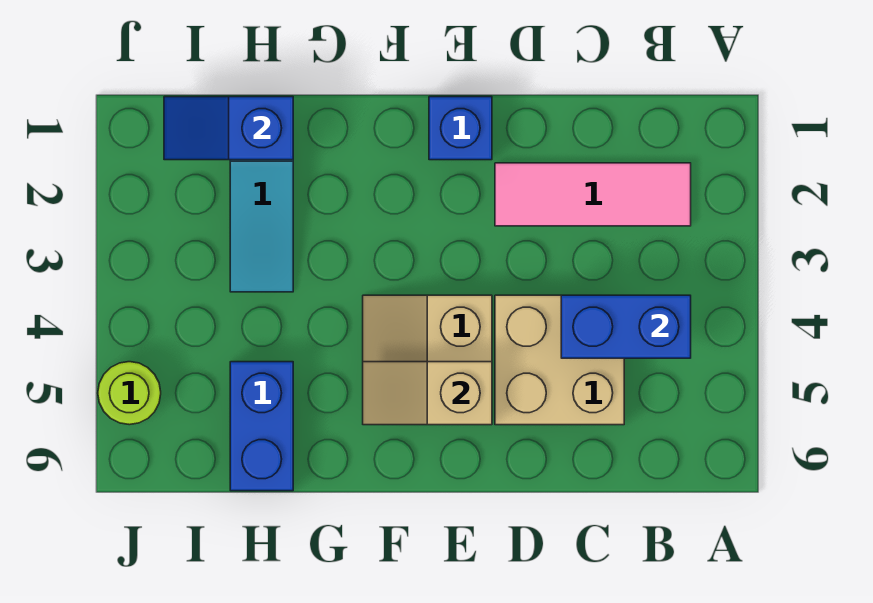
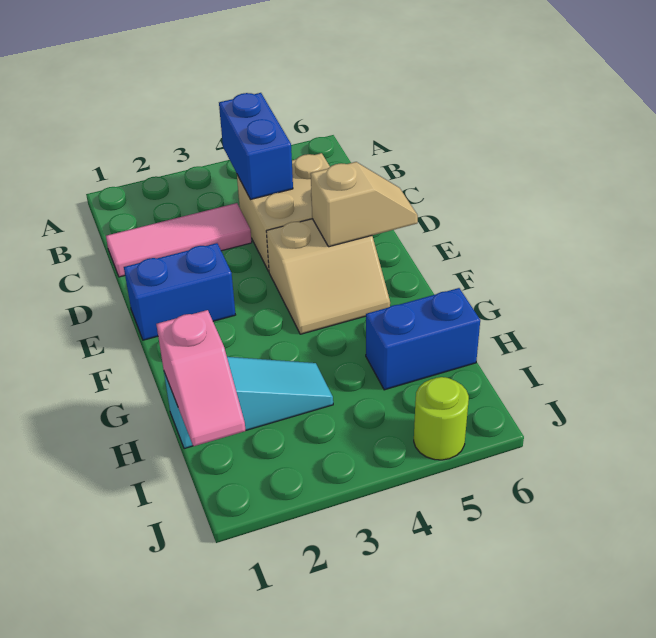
pink tile B2:D2 level 1 -> pink tile C1:C3 level 1
blue brick E1 level 1 -> blue brick E1:E2 level 1
tan slope E5:F5 level 2 top E -> tan slope E5:E6 level 2 top 5
blue slope H1:I1 level 2 top H -> pink slope H1:I1 level 2 top H

